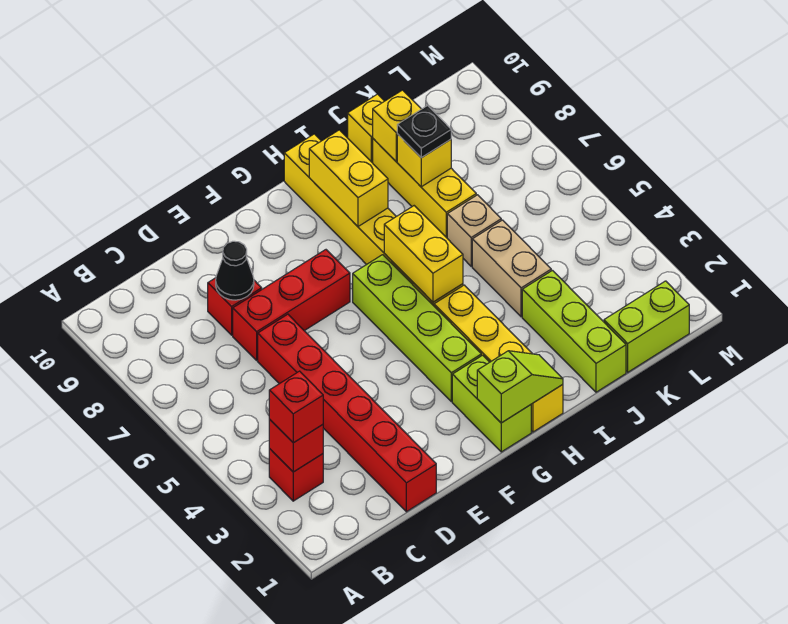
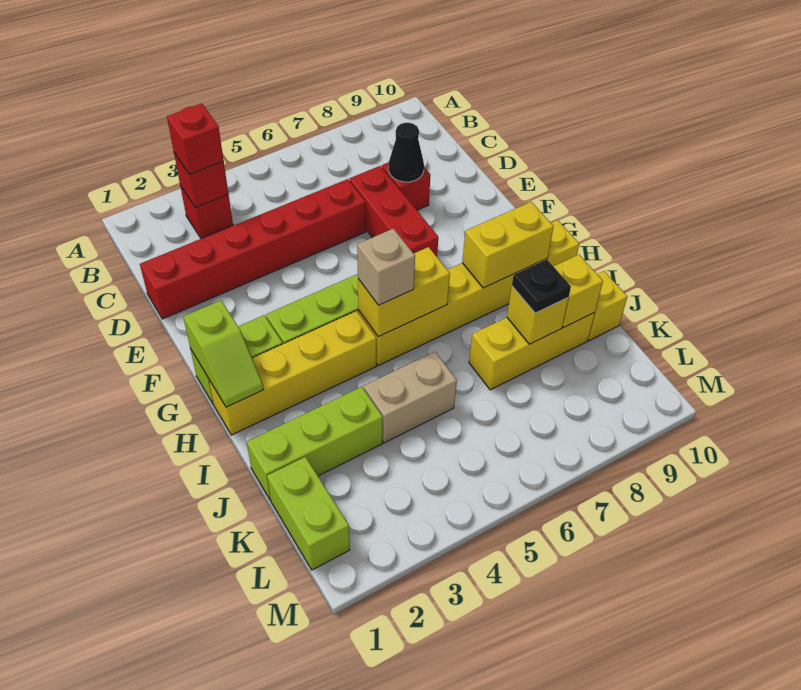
tan brick J6 level 1 -> tan brick H5 level 3

